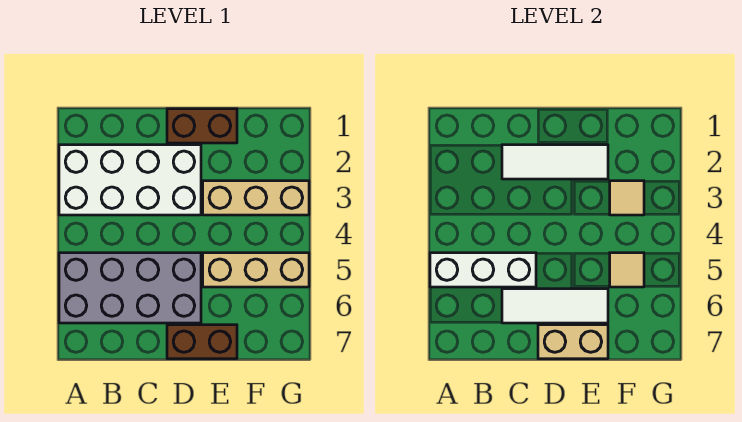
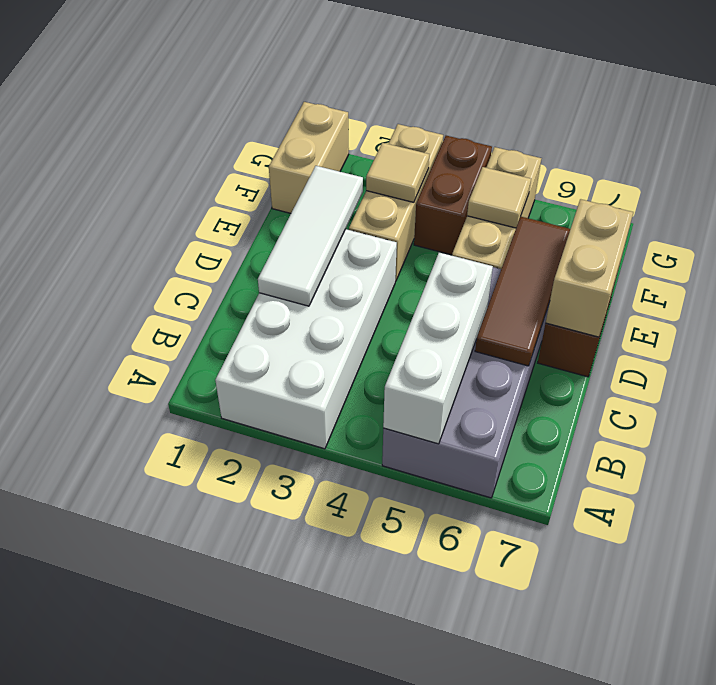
white tile C6:E6 level 2 -> brown tile C6:E6 level 2
brown brick D1:E1 level 1 -> brown brick F4:G4 level 1
none -> tan brick F1:G1 level 1

